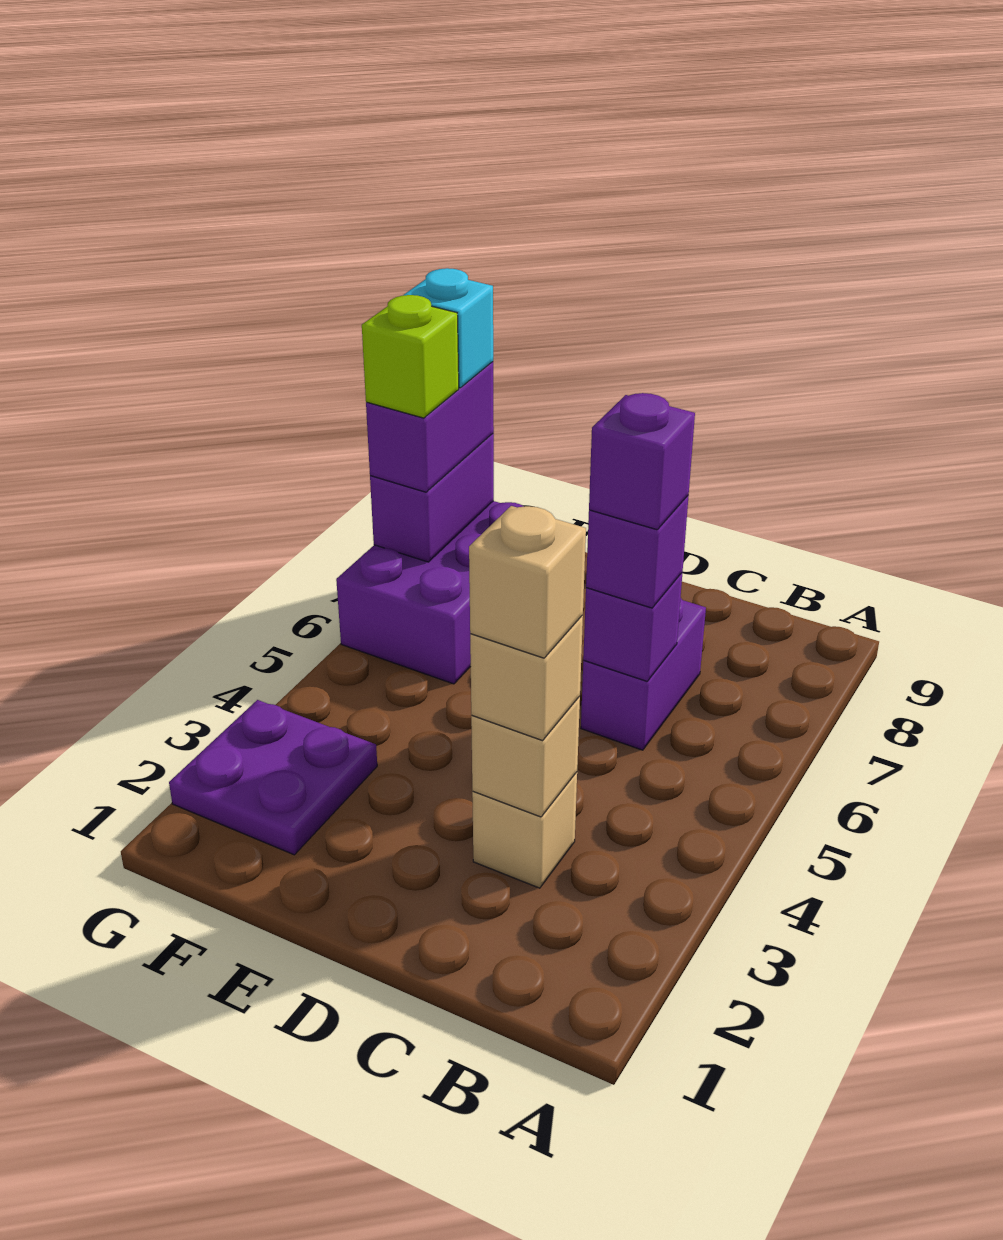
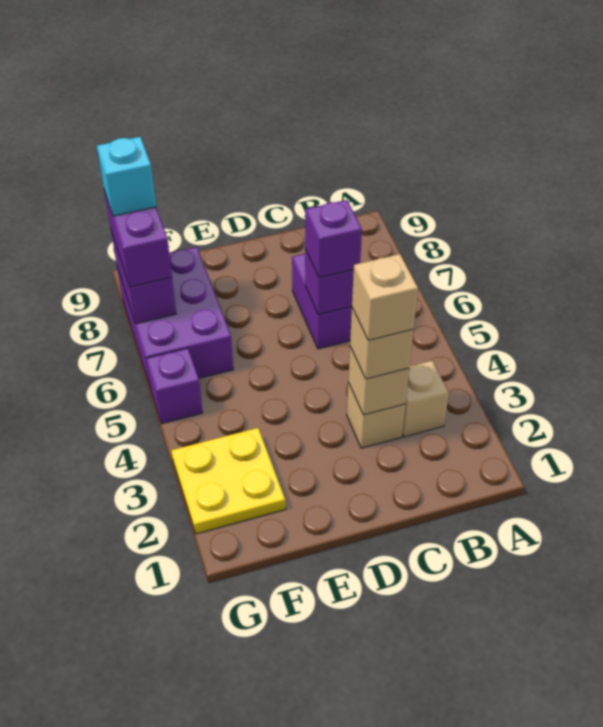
none -> tan brick B3 level 1
purple brick C6 level 4 -> purple brick G5 level 1
purple plate F2:G3 level 1 -> yellow plate F2:G3 level 1
lime brick G7 level 4 -> none

